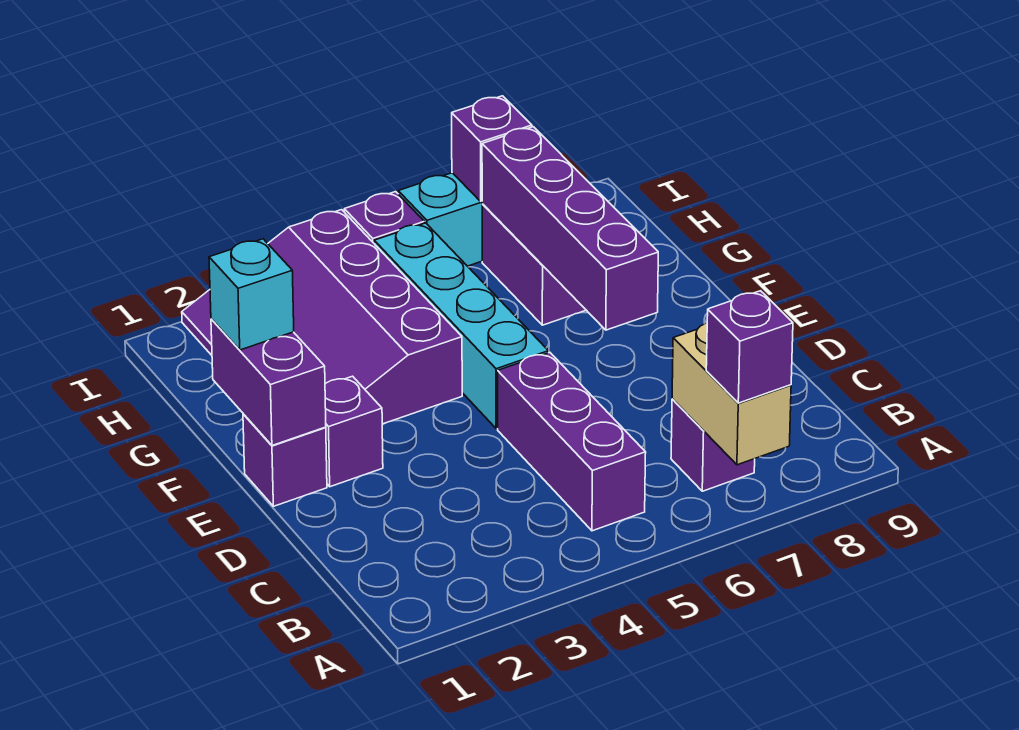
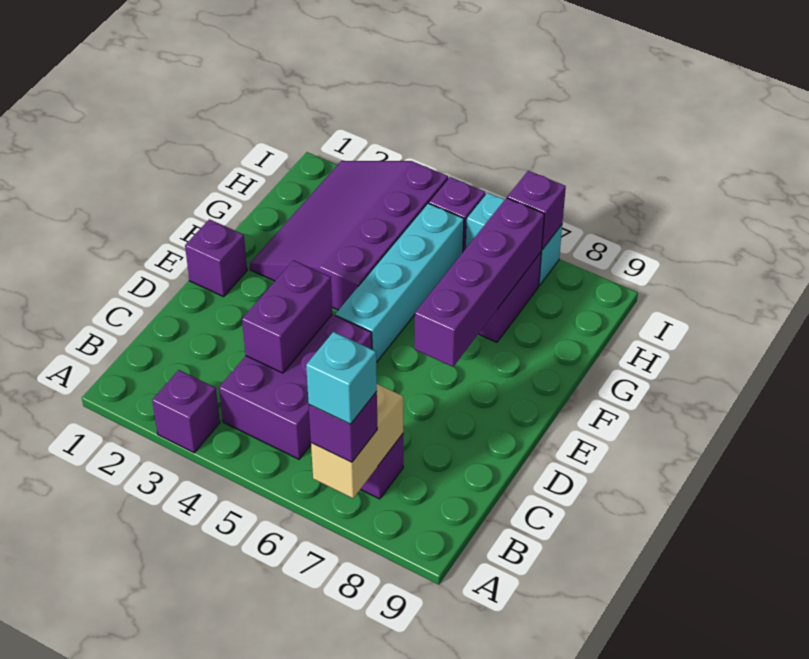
purple brick B5:D5 level 1 -> purple brick B4:D5 level 1
purple brick E1:F1 level 2 -> purple brick C4:D4 level 2
purple brick E2 level 1 -> purple brick A3 level 1
cyan brick F1 level 3 -> cyan brick A7 level 4

